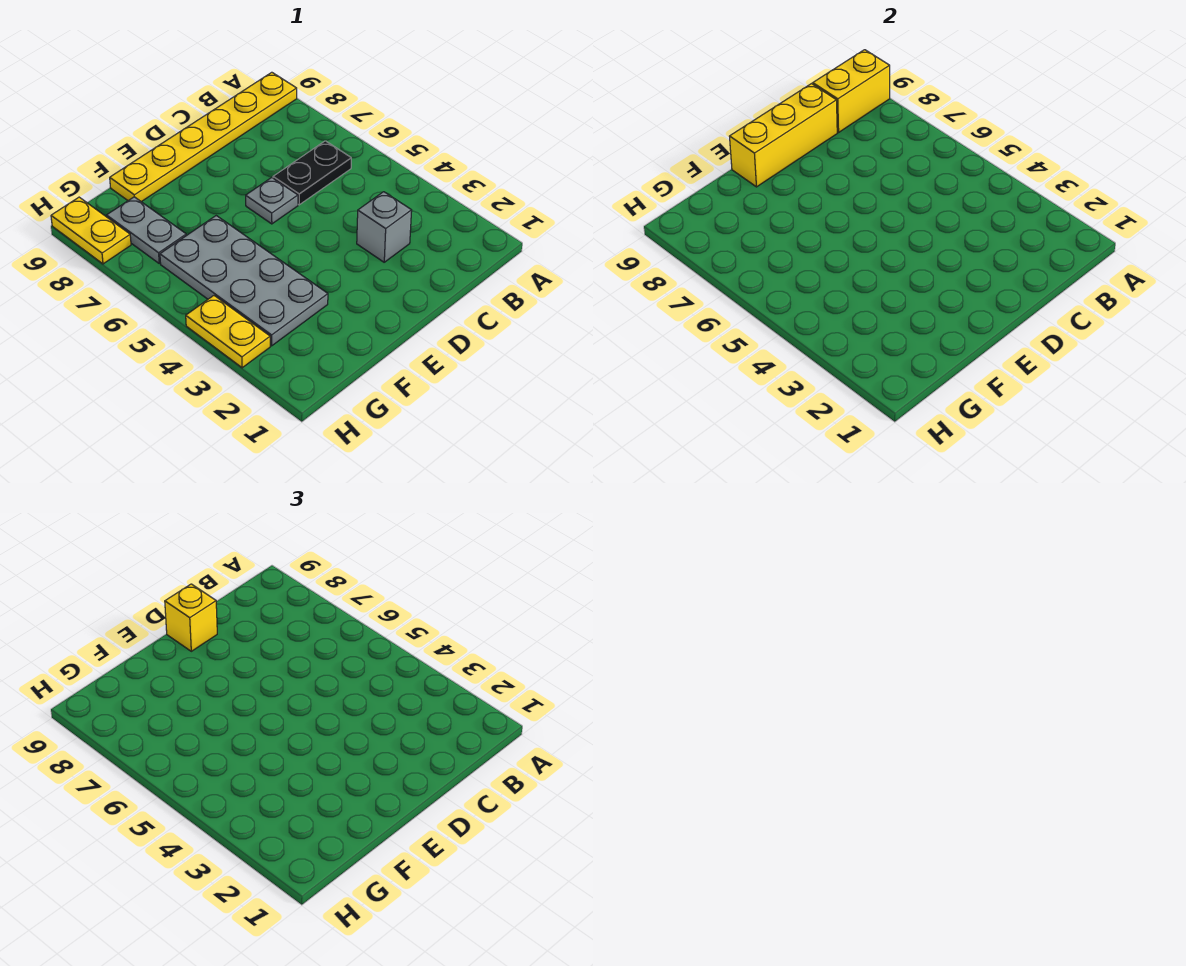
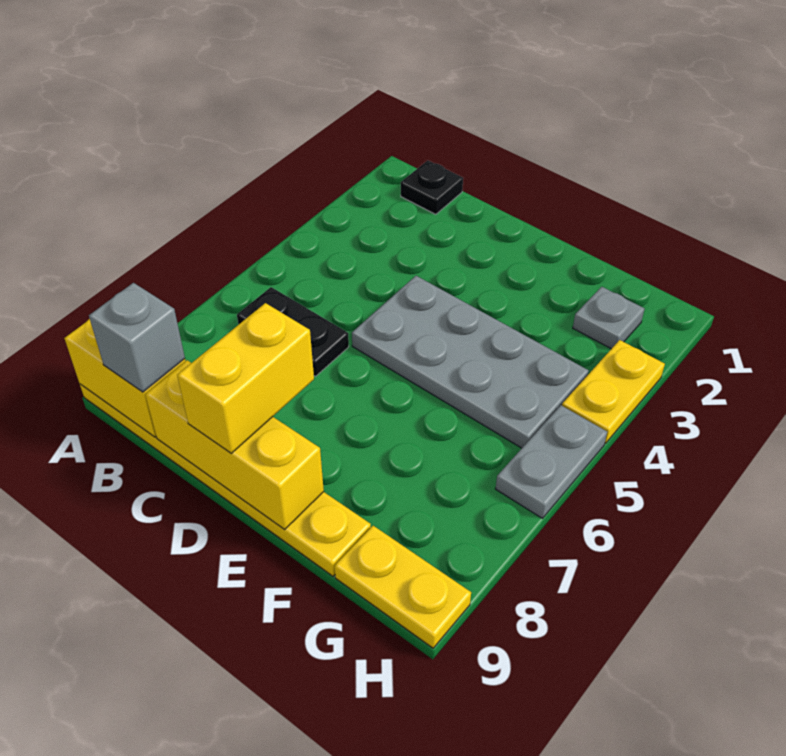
none -> black plate B1 level 1
grey brick C3 level 1 -> grey brick B9 level 3
grey plate D6 level 1 -> grey plate G2 level 1
yellow brick D9 level 3 -> yellow brick D8:D9 level 3
grey plate F3:G6 level 1 -> grey plate D4:G5 level 1
grey plate G7:G8 level 1 -> grey plate H5:H6 level 1
yellow plate H8:H9 level 1 -> yellow plate G9:H9 level 1

